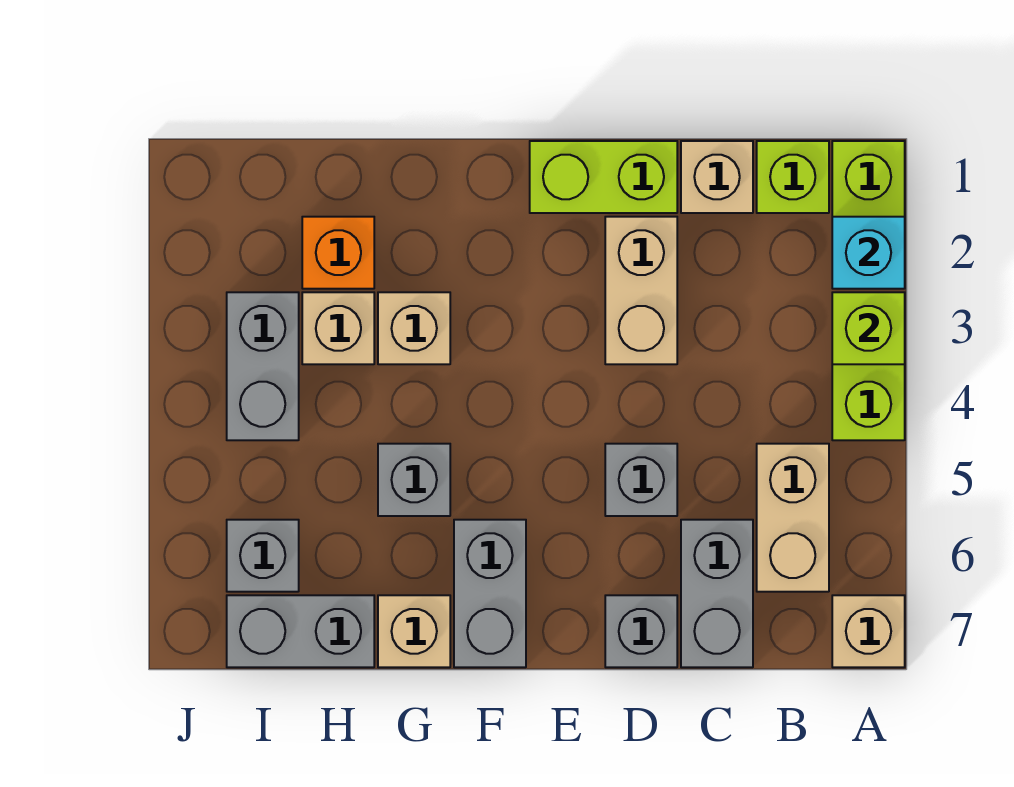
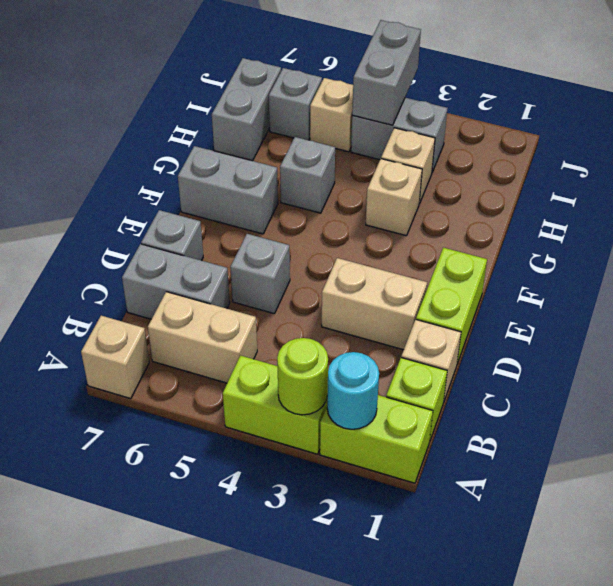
cyan brick A2 level 2 -> cyan round brick A2 level 2
lime brick A3 level 2 -> lime round brick A3 level 2
tan brick G7 level 1 -> tan brick I5 level 1
orange brick H2 level 1 -> none
none -> grey brick I4:J4 level 2

